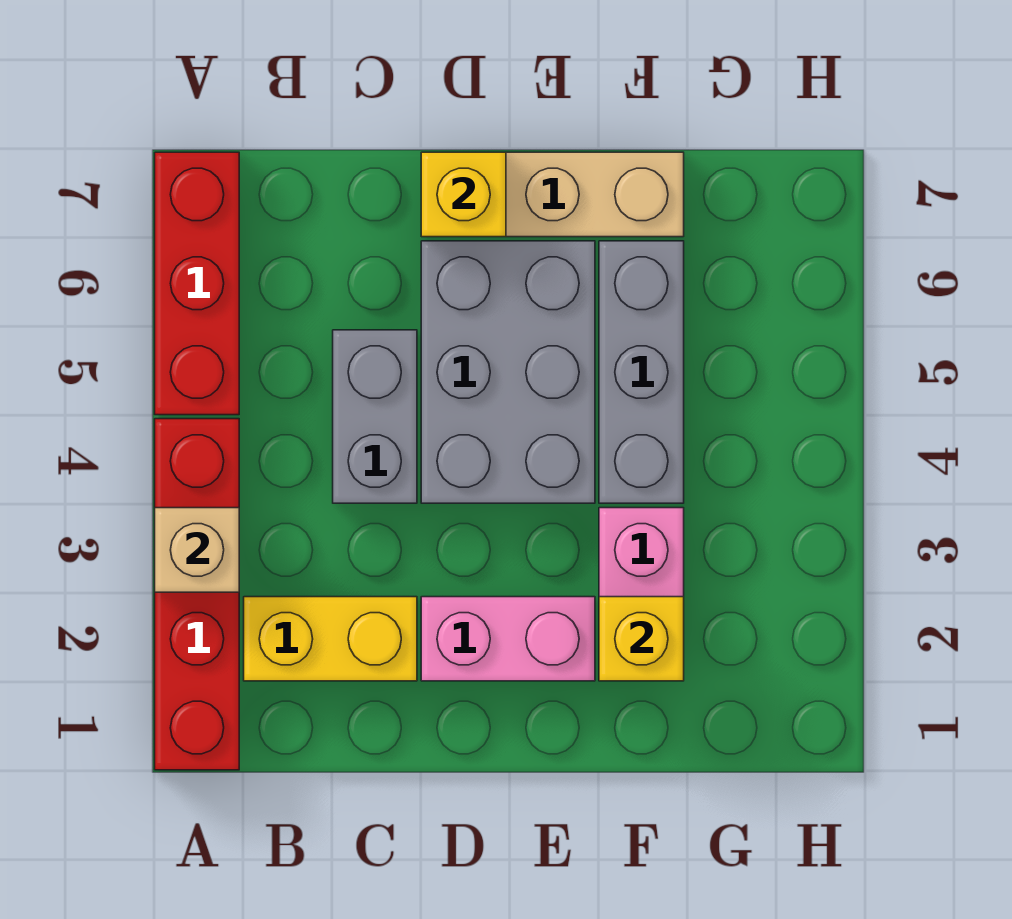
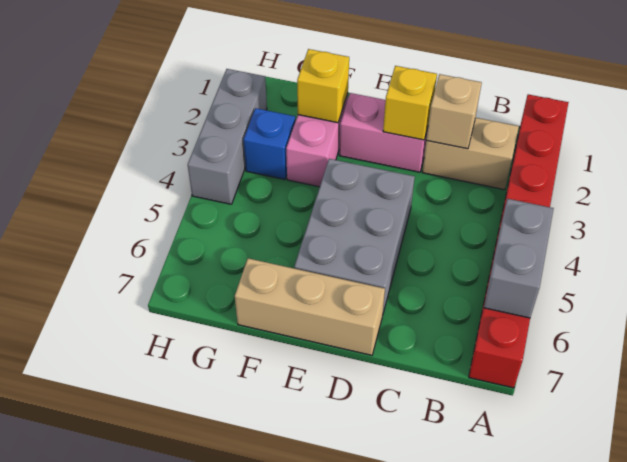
tan brick A3 level 2 -> tan brick C2 level 2
yellow brick B2:C2 level 1 -> tan brick B2:C2 level 1
grey brick C4:C5 level 1 -> grey brick A5:A6 level 2
yellow brick D7 level 2 -> yellow brick D2 level 2
grey brick F4:F6 level 1 -> grey brick H2:H4 level 1
none -> blue brick G3 level 1

